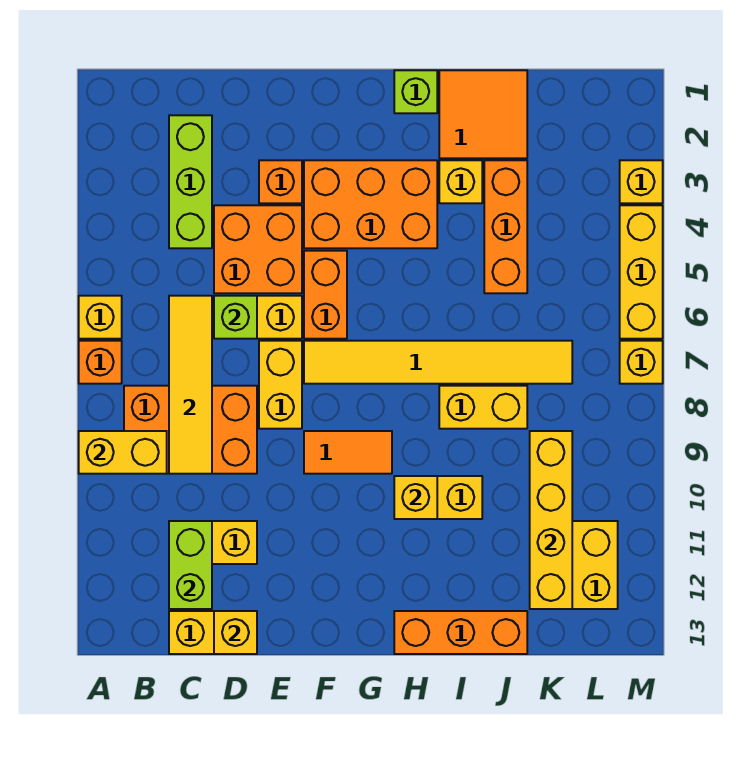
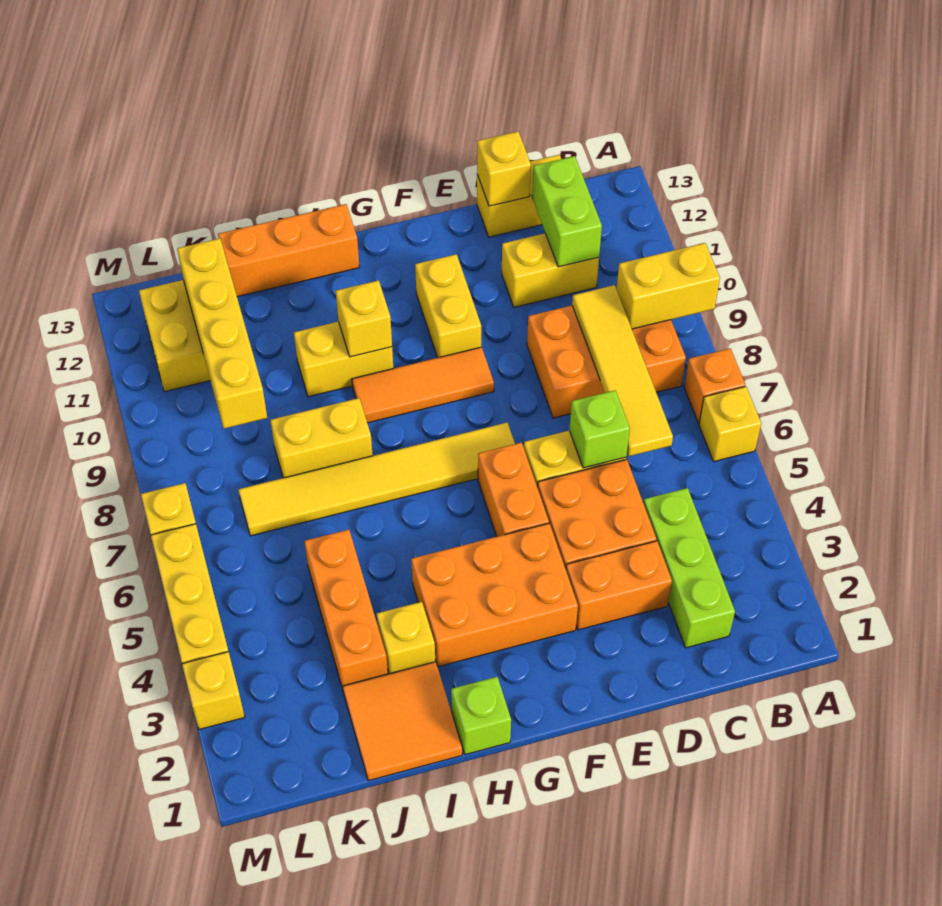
orange brick E3 level 1 -> orange brick D3:E3 level 1
yellow brick E7:E8 level 1 -> yellow brick F10:F11 level 1
orange tile F9:G9 level 1 -> orange tile F9:H9 level 1

